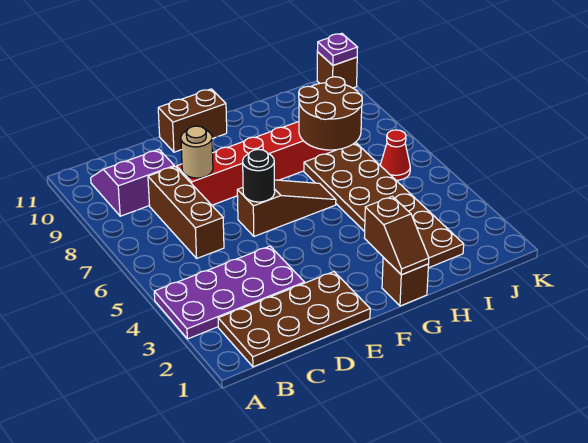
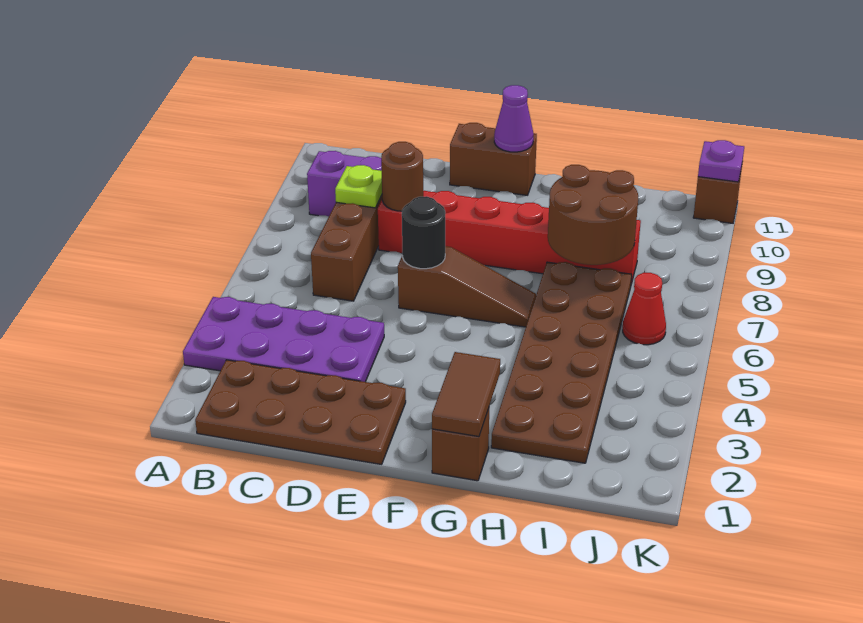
none -> lime plate C8 level 2
tan round brick D8 level 2 -> brown round brick D8 level 2
none -> purple cone F11 level 2
brown slope G1:G2 level 2 top 2 -> brown tile G1:G2 level 2

